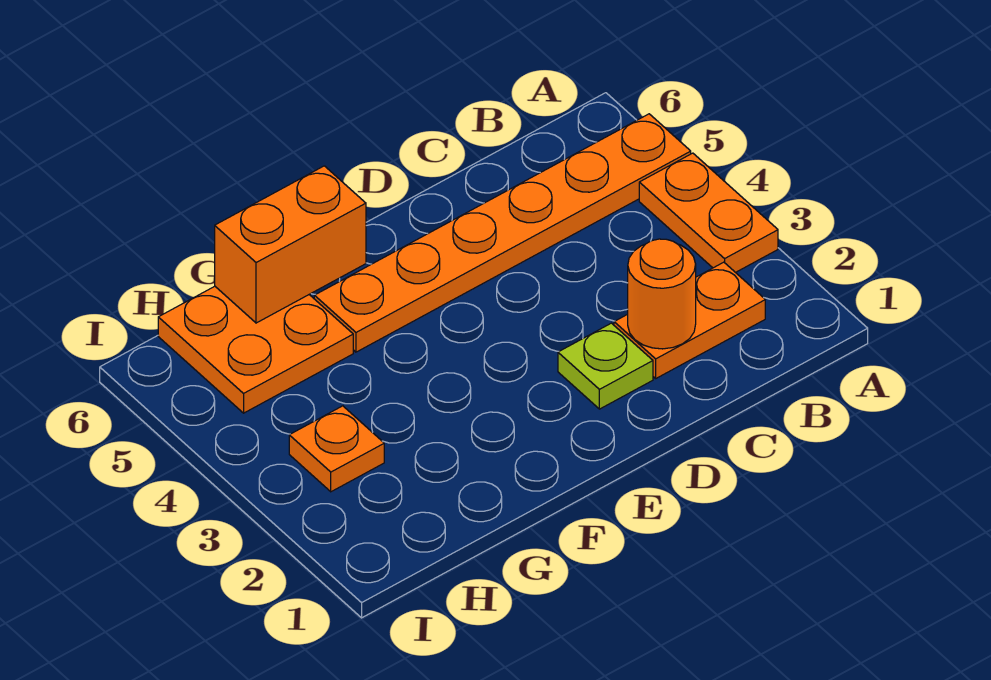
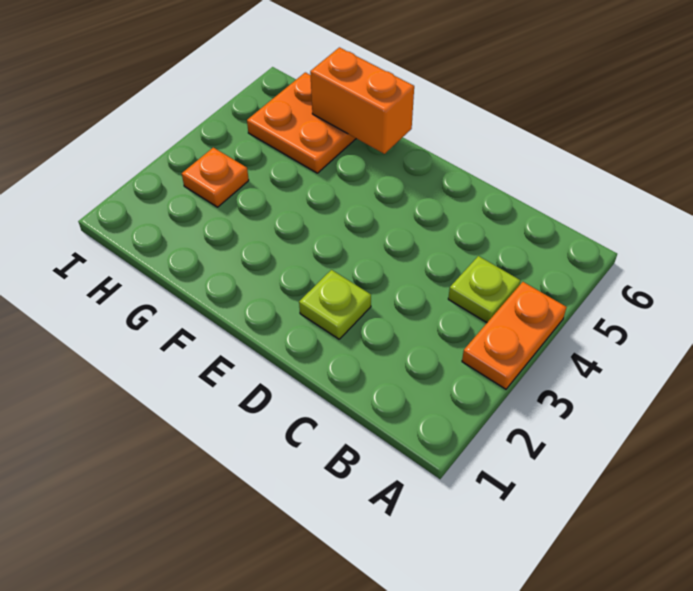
orange plate A5:F5 level 1 -> none
orange plate B2:C2 level 1 -> none
none -> lime plate B4 level 1
orange round brick C2 level 2 -> none

